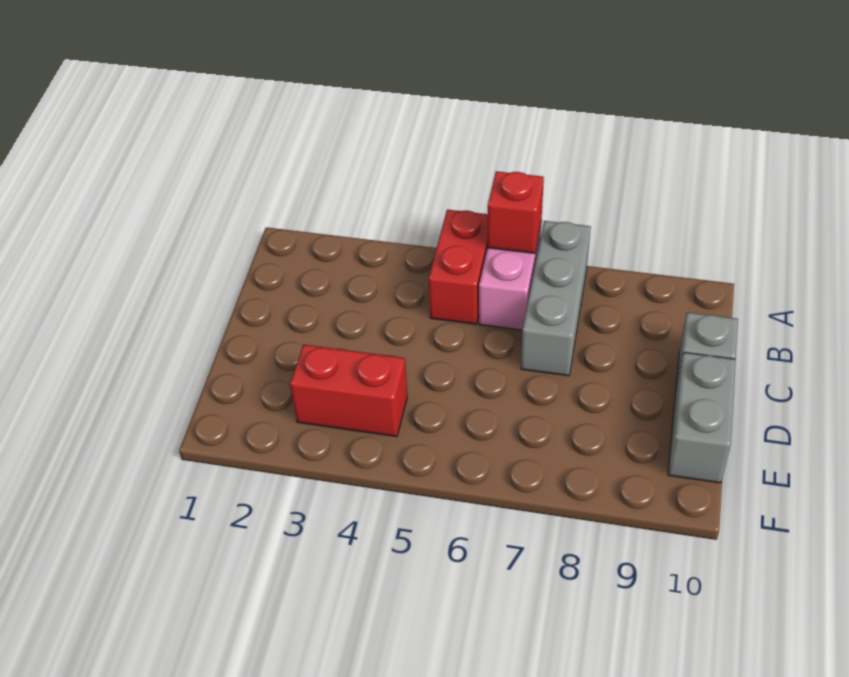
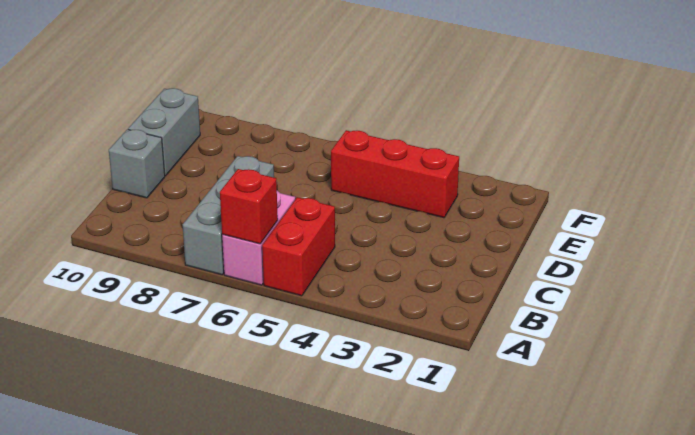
red brick E3:E4 level 1 -> red brick E3:E5 level 1

